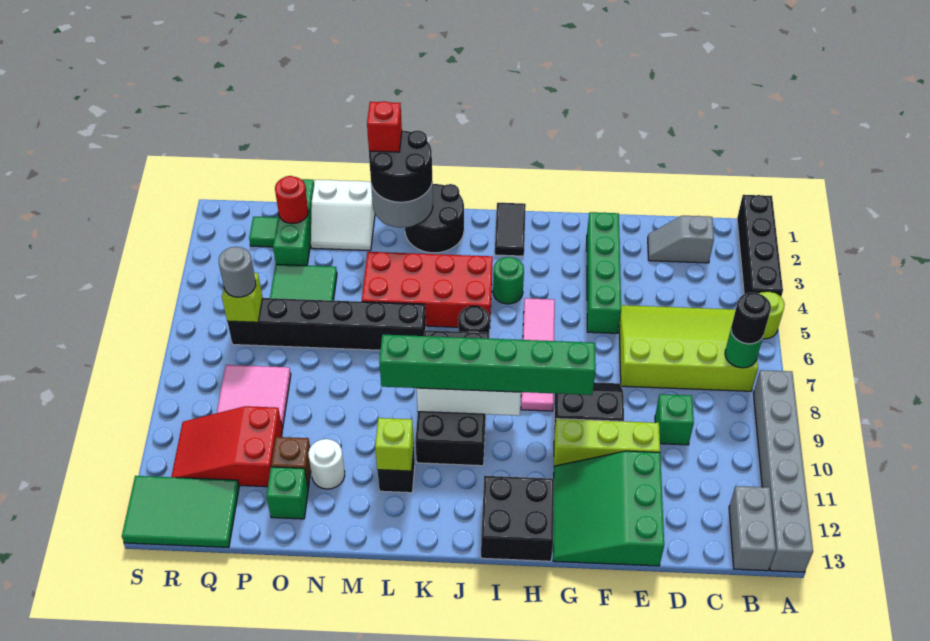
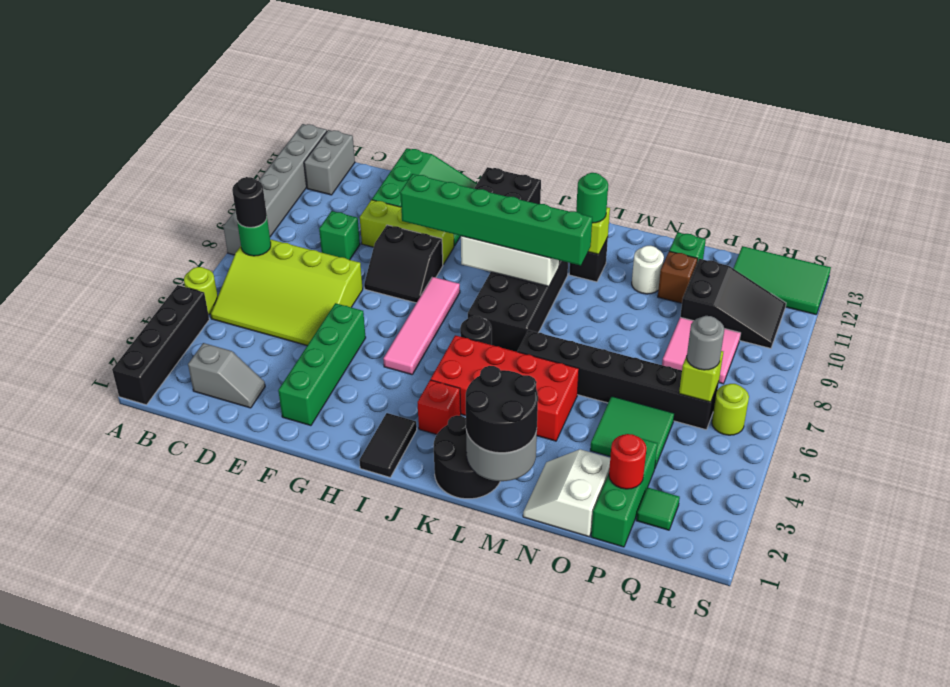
green round brick I4 level 1 -> green round brick L11 level 3
red brick M1 level 4 -> red brick J3 level 1
white slope N1:O2 level 1 top 1 -> white slope N1:O2 level 1 top O
red slope P10:R11 level 1 top P -> black slope P10:R11 level 1 top P
none -> lime round brick R6 level 1

